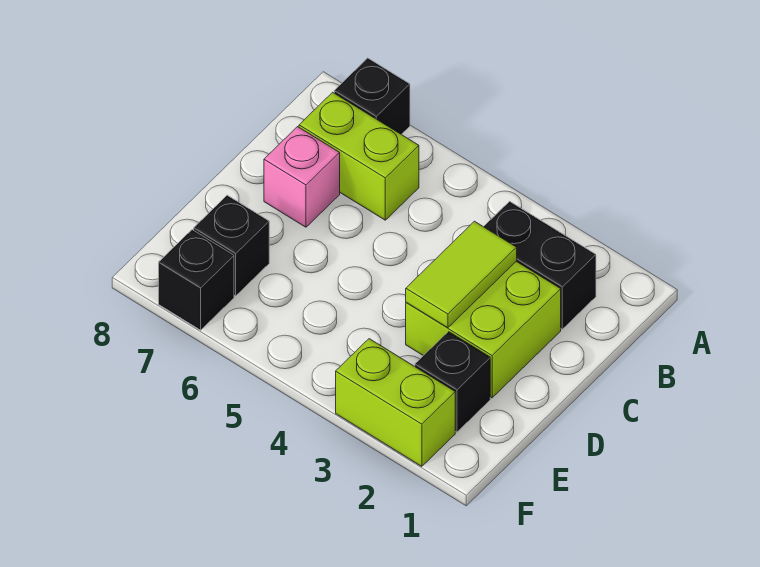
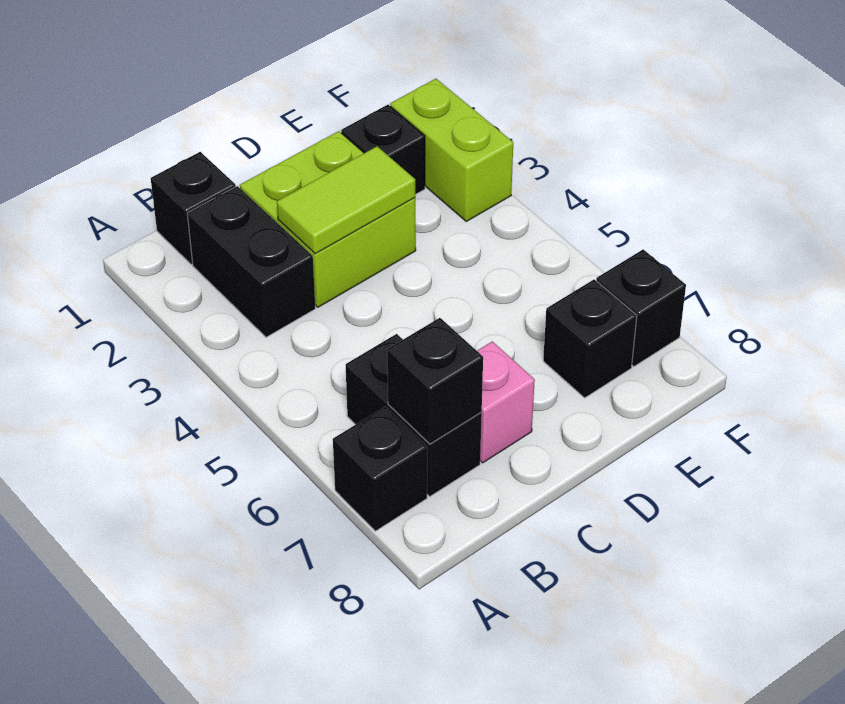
none -> black brick B1 level 1
lime brick B6:B7 level 1 -> black brick B6:B7 level 1
none -> black brick B7 level 2

